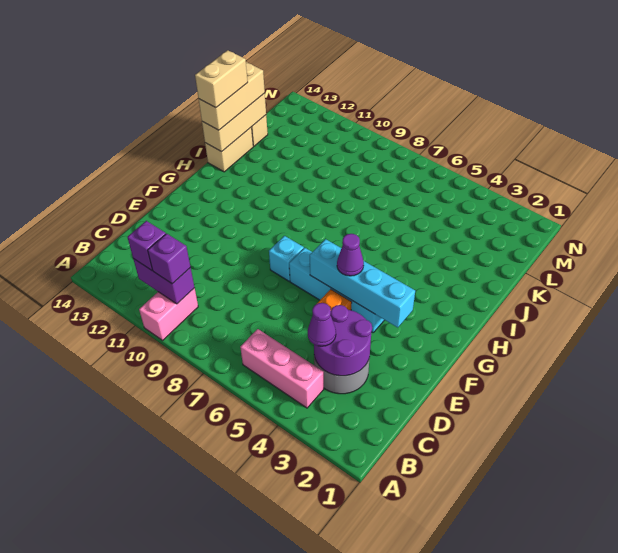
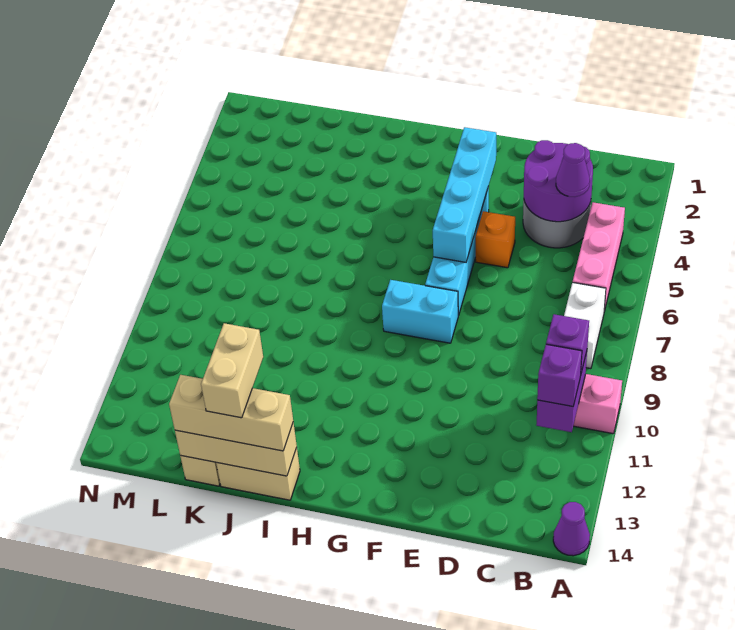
none -> white brick B7:B8 level 1
purple cone F5 level 3 -> purple cone A14 level 1
cyan brick F8 level 1 -> cyan brick F8:G8 level 1
tan brick I14:J14 level 4 -> tan brick J13:J14 level 4

